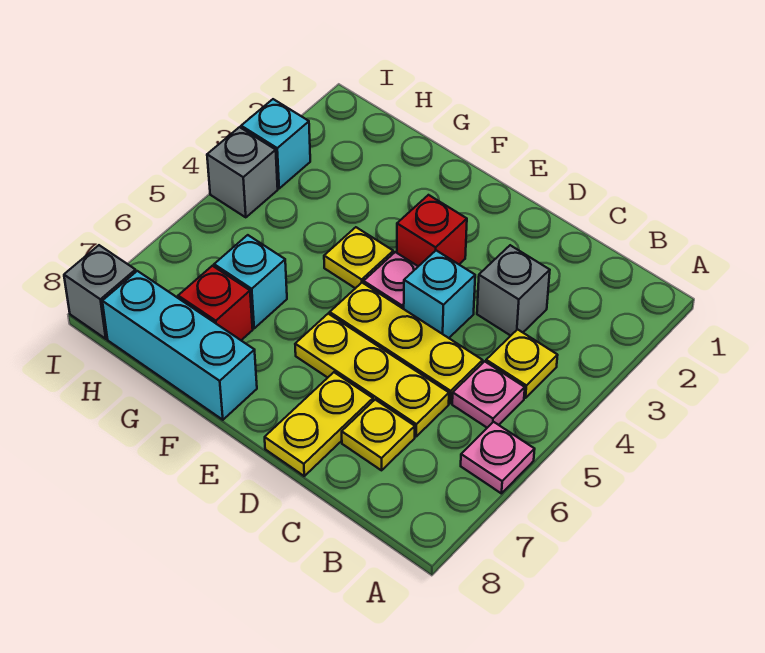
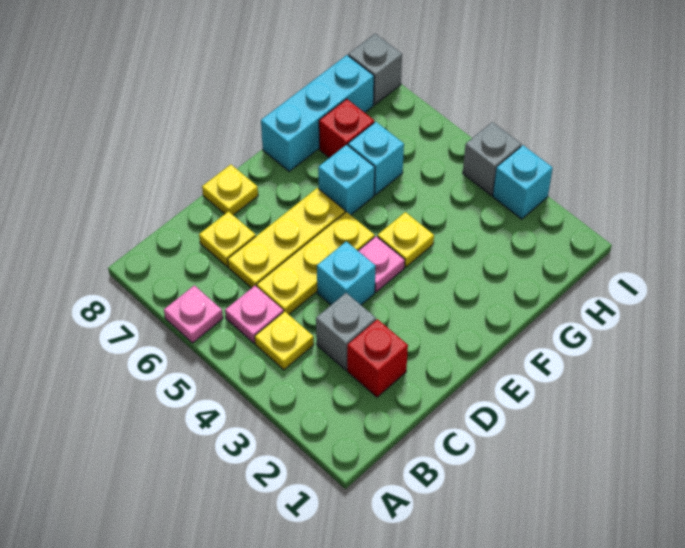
yellow plate D7:D8 level 1 -> yellow plate D8 level 1
red brick E3 level 1 -> red brick C2 level 1
none -> cyan brick F6 level 1

